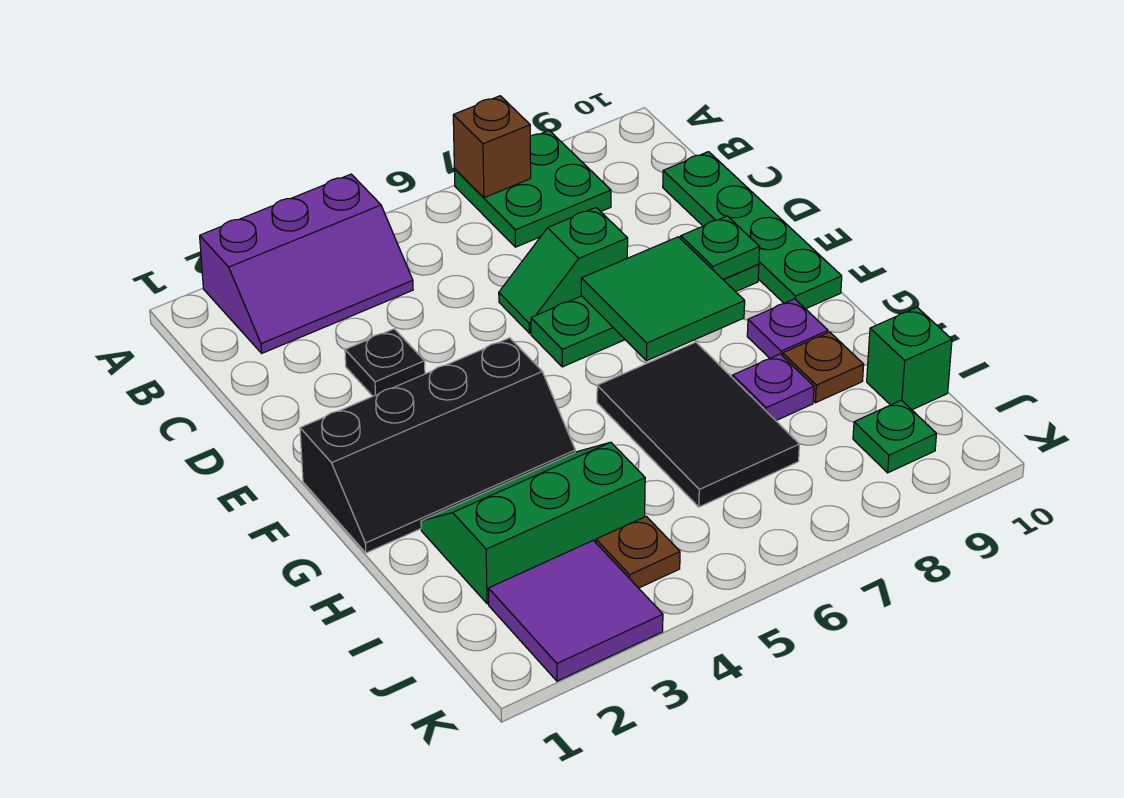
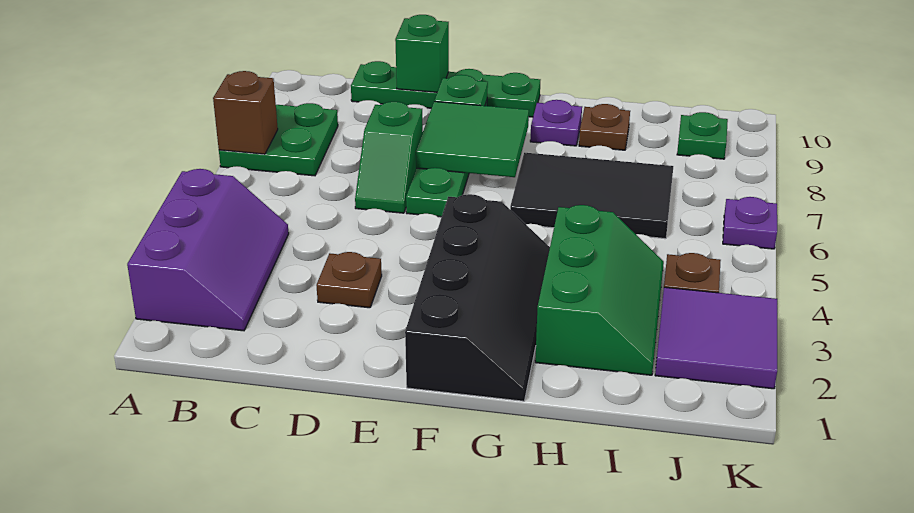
black plate D3 level 1 -> brown plate D3 level 1
green slope H2:I4 level 1 top I -> green slope H2:I4 level 1 top H
purple plate H8 level 1 -> purple plate K6 level 1
green brick I10 level 1 -> green brick D10 level 2

